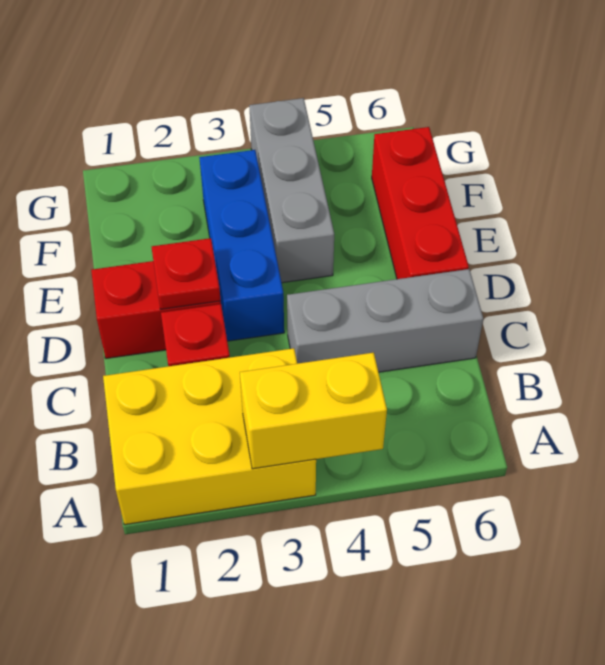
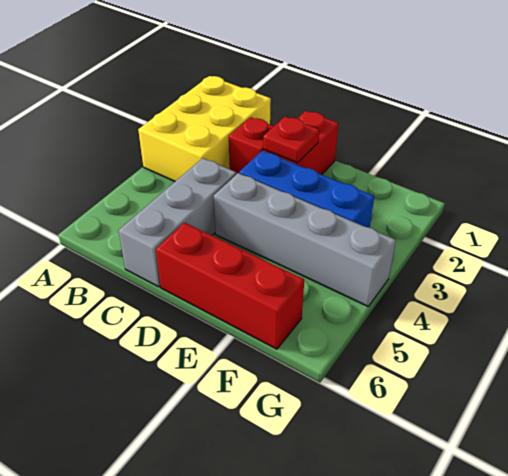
yellow brick A3:A4 level 2 -> none
grey brick E4:G4 level 1 -> grey brick D4:G4 level 1

